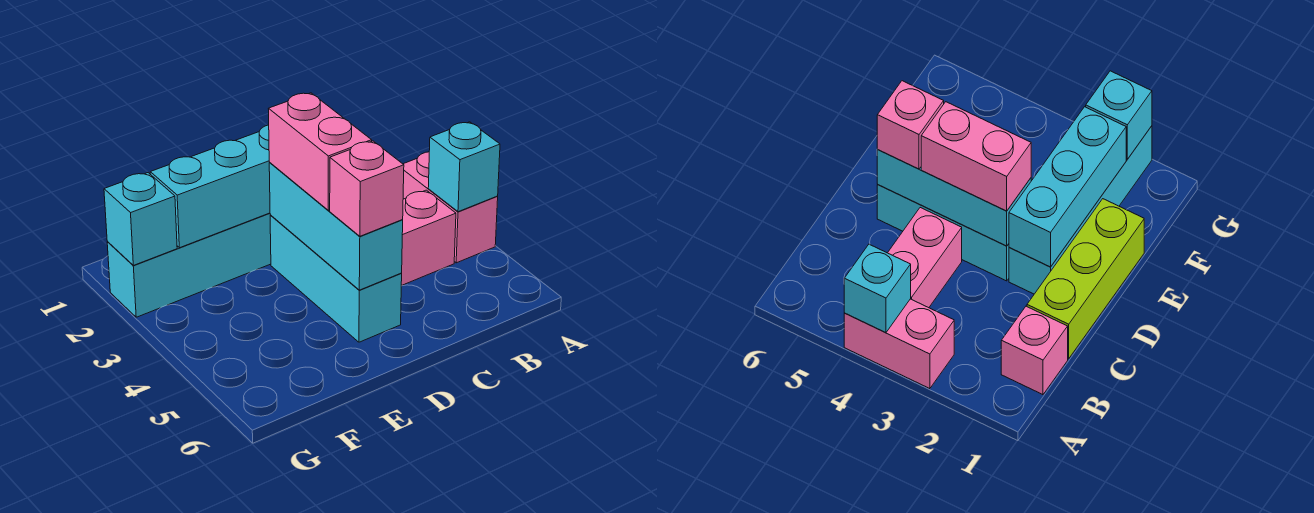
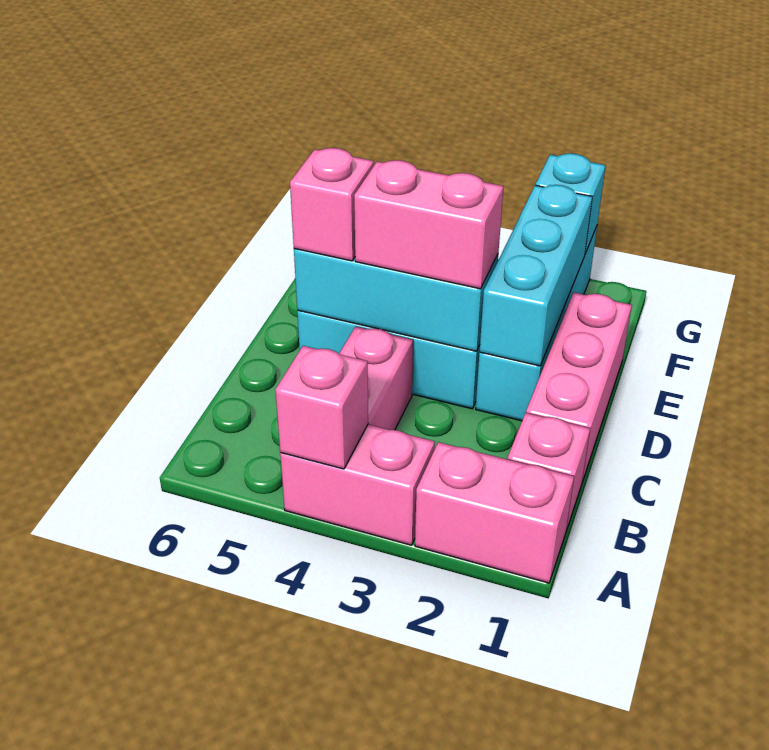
none -> pink brick A1:A2 level 1
cyan brick A4 level 2 -> pink brick A4 level 2
lime brick C1:E1 level 1 -> pink brick C1:E1 level 1

